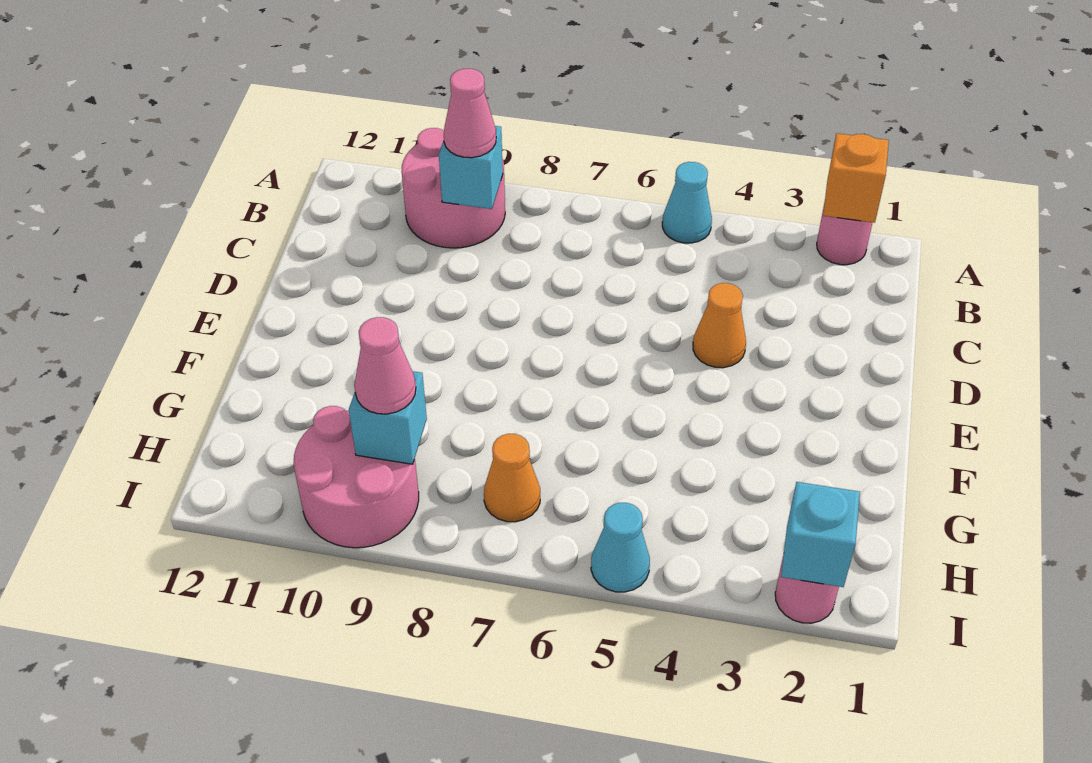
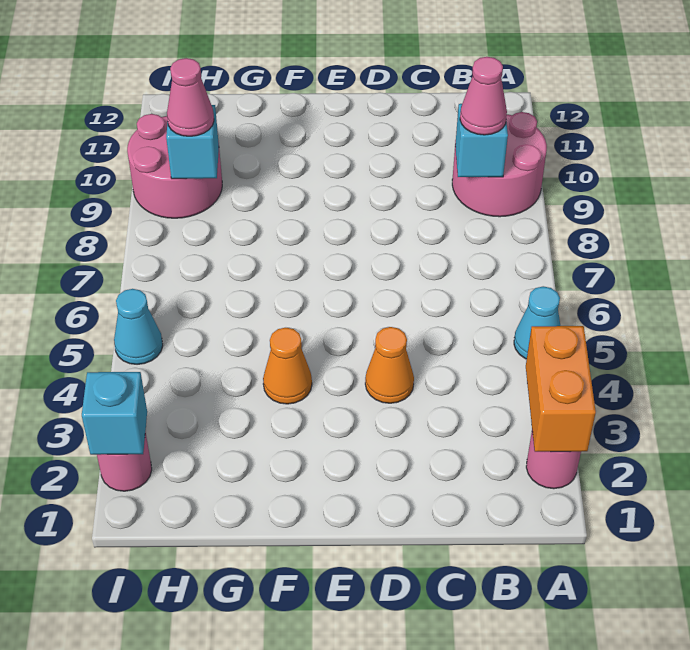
orange brick A2 level 2 -> orange brick A2:A3 level 2
orange cone H7 level 1 -> orange cone F4 level 1

